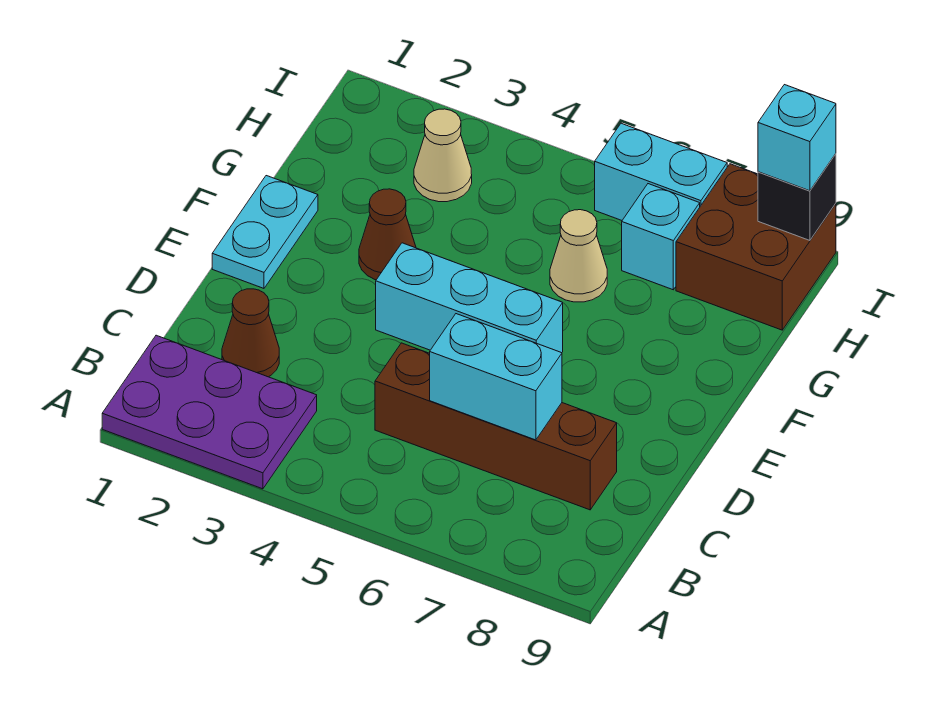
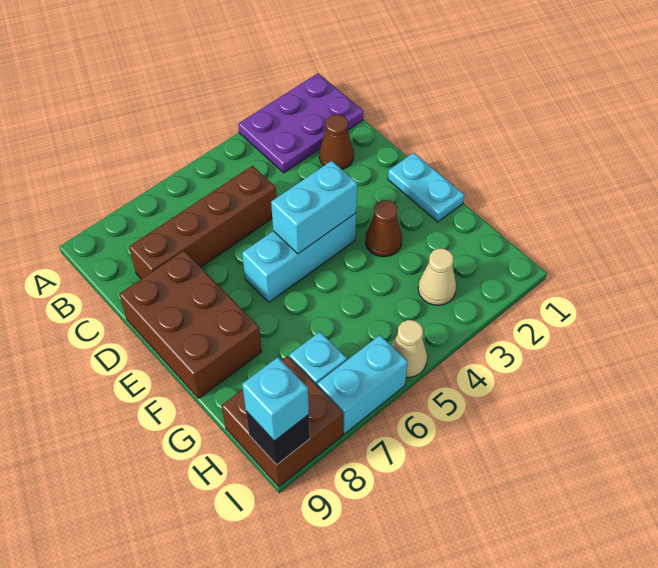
cyan brick C6:C7 level 2 -> cyan brick E4:E5 level 2
none -> brown brick D8:F9 level 1
tan cone G6 level 1 -> tan cone I5 level 1

